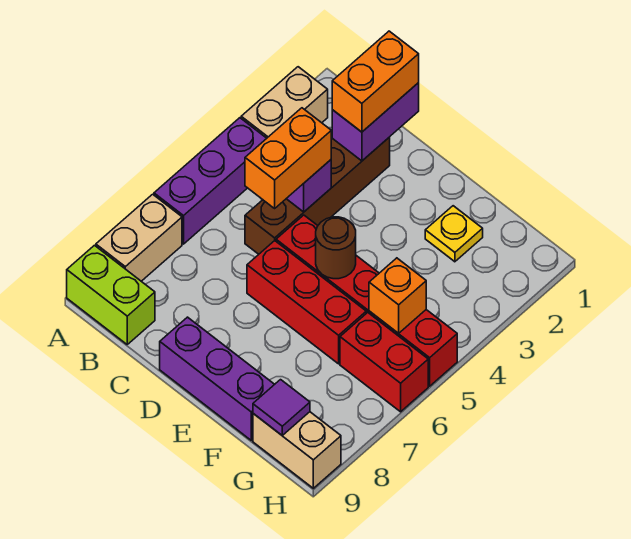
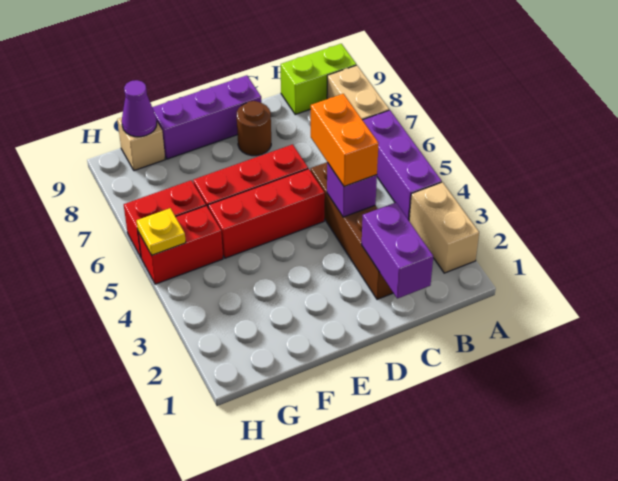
orange brick C1:C2 level 3 -> none
brown round brick E5 level 2 -> brown round brick D8 level 1
yellow plate F2 level 1 -> yellow plate H5 level 2
orange brick G5 level 2 -> none
tan brick G9:H9 level 1 -> tan brick G9 level 1
purple tile G9 level 2 -> purple cone G9 level 2

